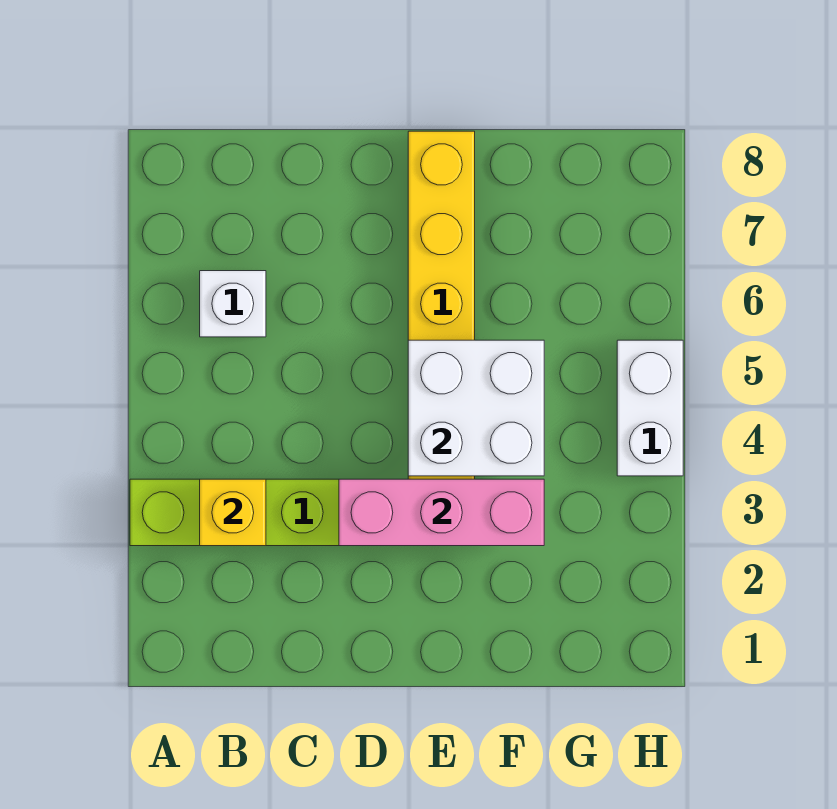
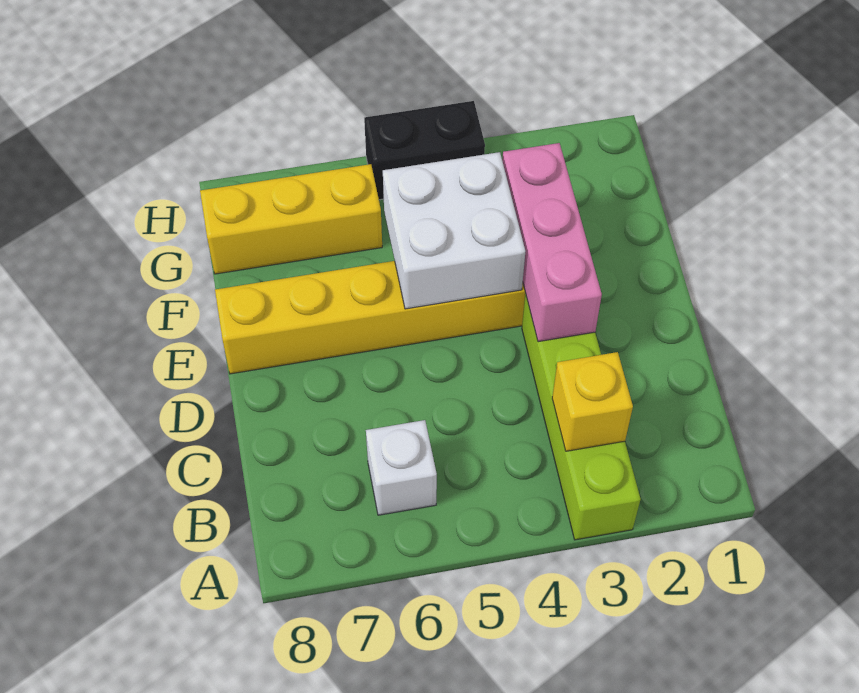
none -> yellow brick G6:G8 level 1
white brick H4:H5 level 1 -> black brick H4:H5 level 1

